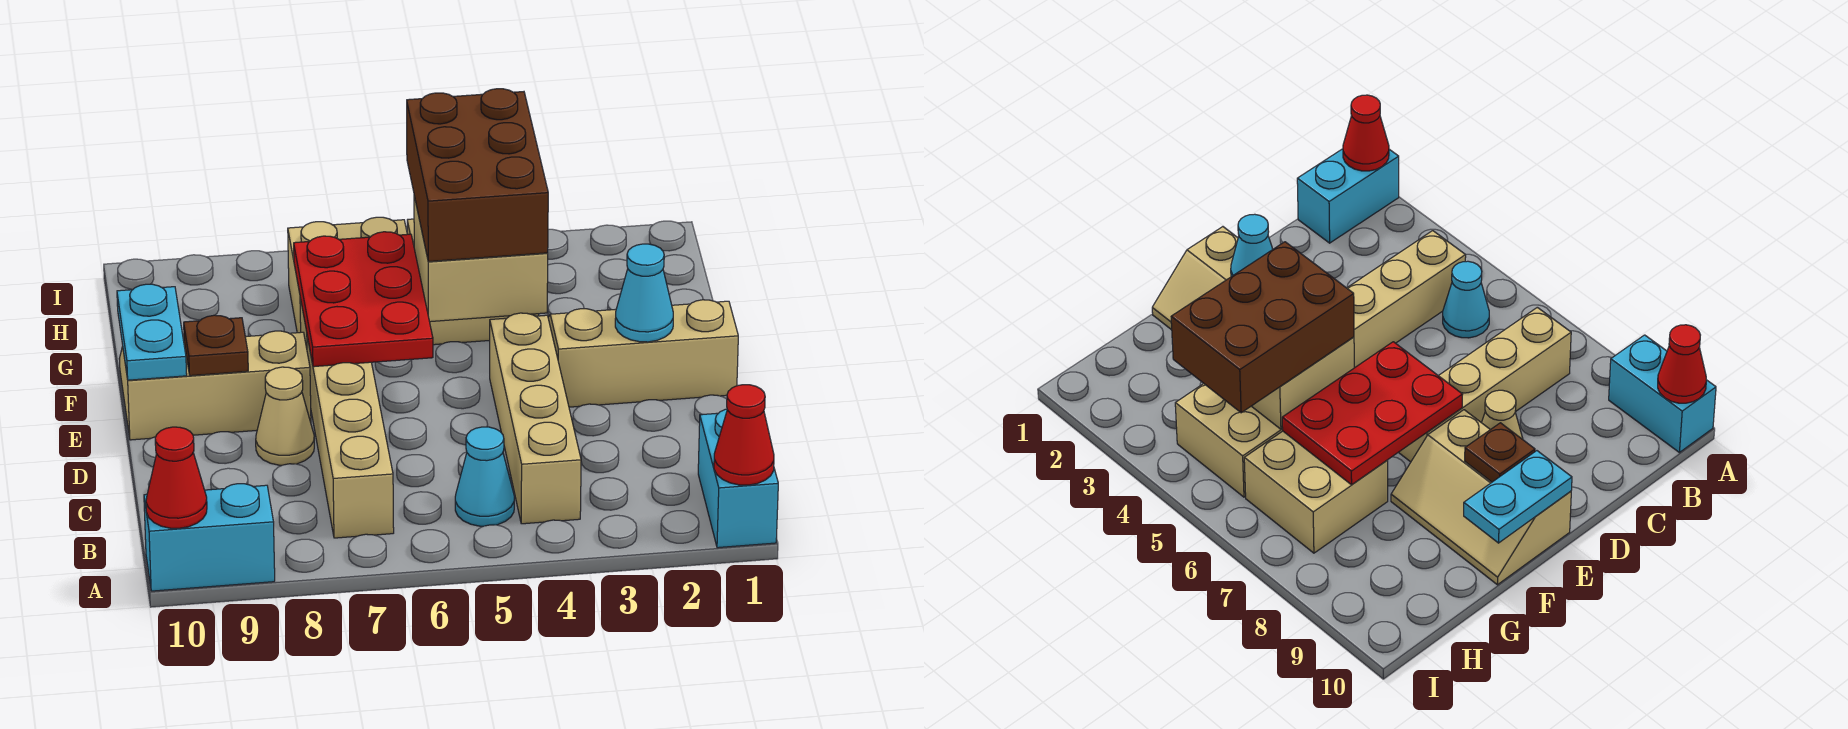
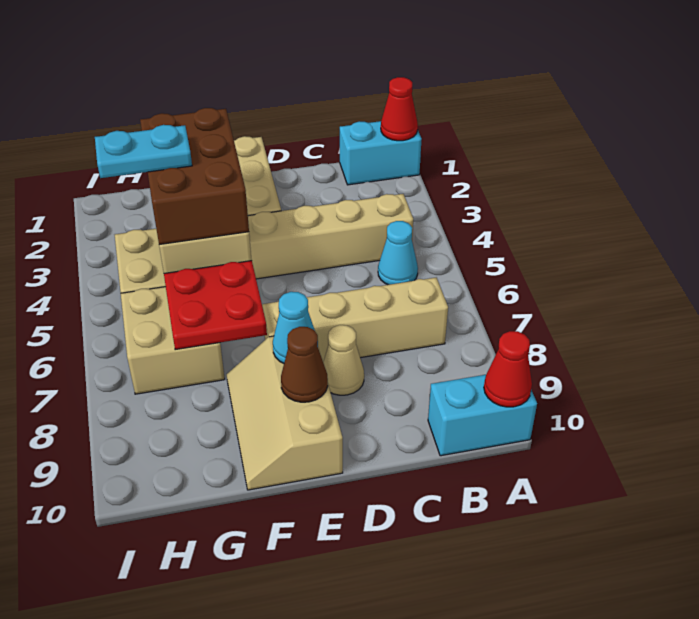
cyan brick A9:A10 level 1 -> cyan brick A10:B10 level 1
cyan cone E2 level 2 -> cyan cone E8 level 2
red plate E6:G7 level 2 -> red plate F6:G7 level 2
brown plate E9 level 2 -> brown cone E9 level 2
cyan plate E10:F10 level 2 -> cyan plate G4:H4 level 4
brown brick F4:H5 level 3 -> brown brick F3:G5 level 3

